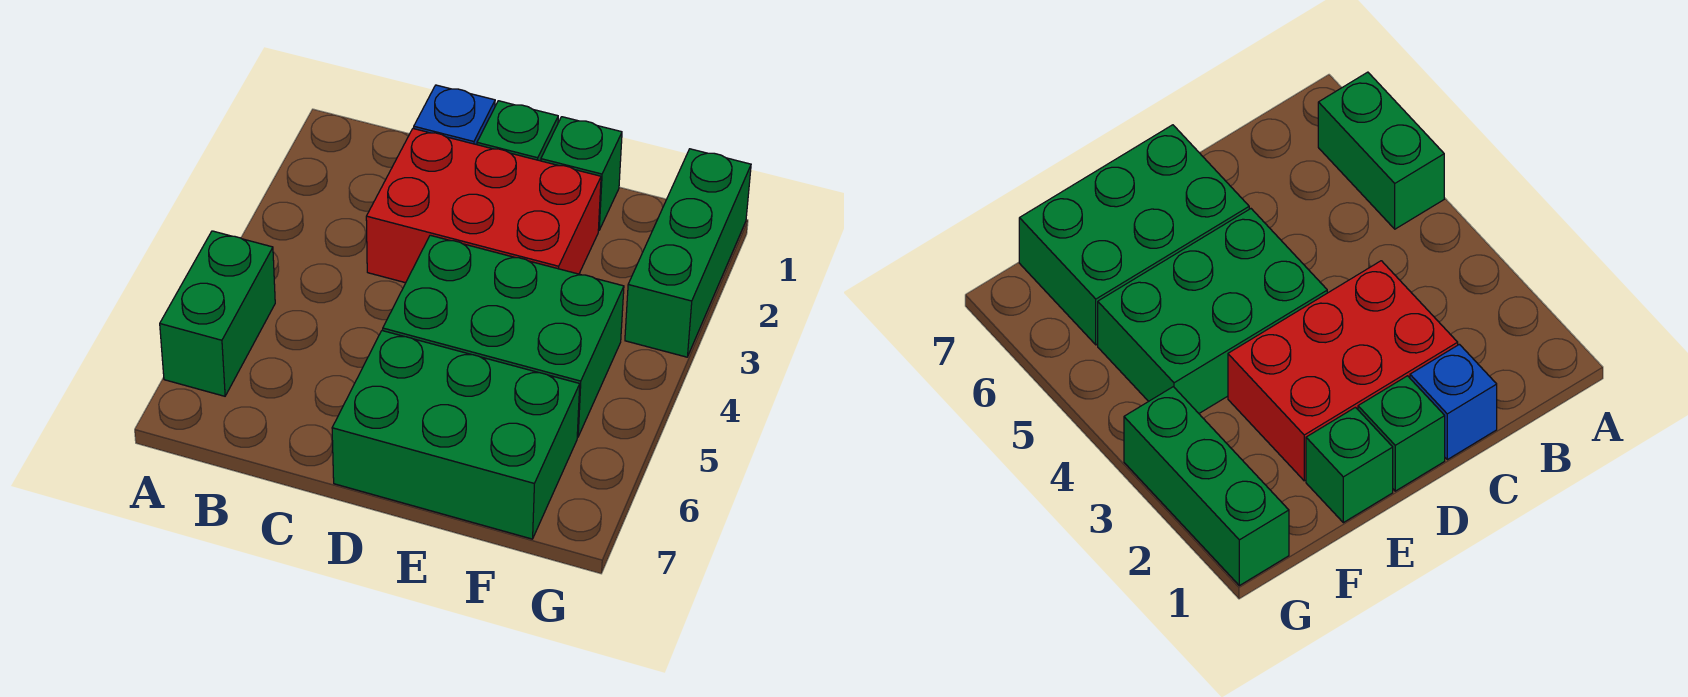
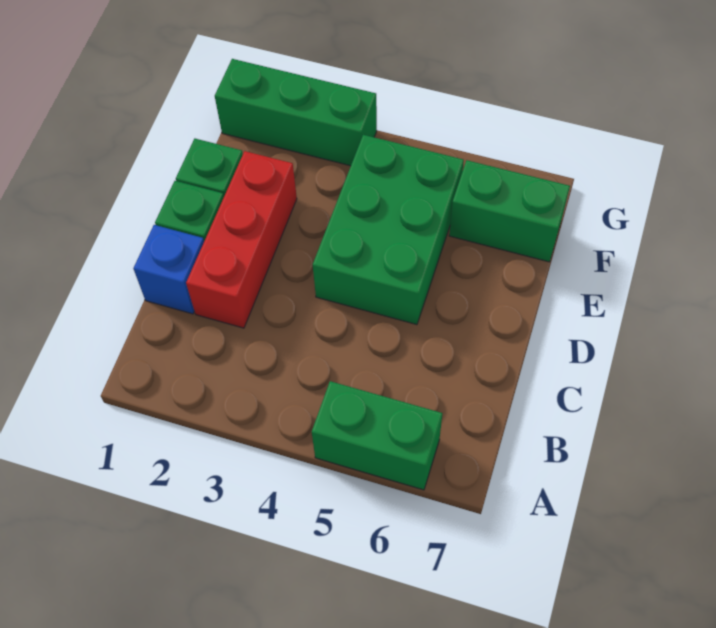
red brick C2:E3 level 1 -> red brick C2:E2 level 1
green brick D6:F7 level 1 -> green brick F6:F7 level 1

